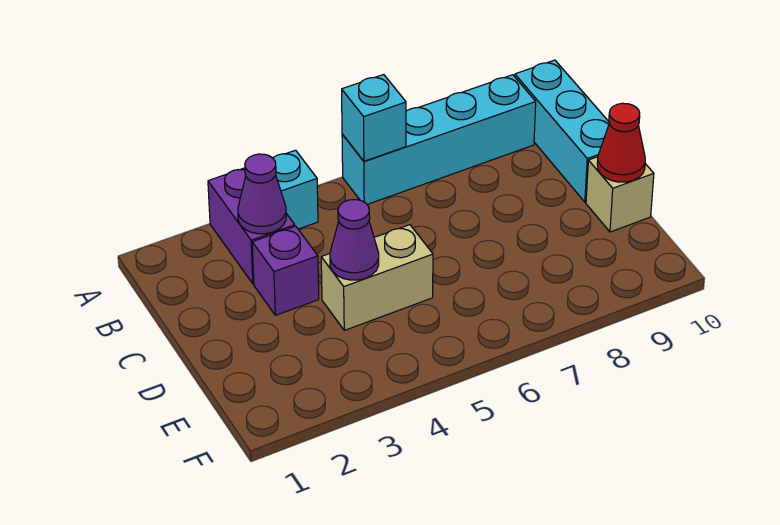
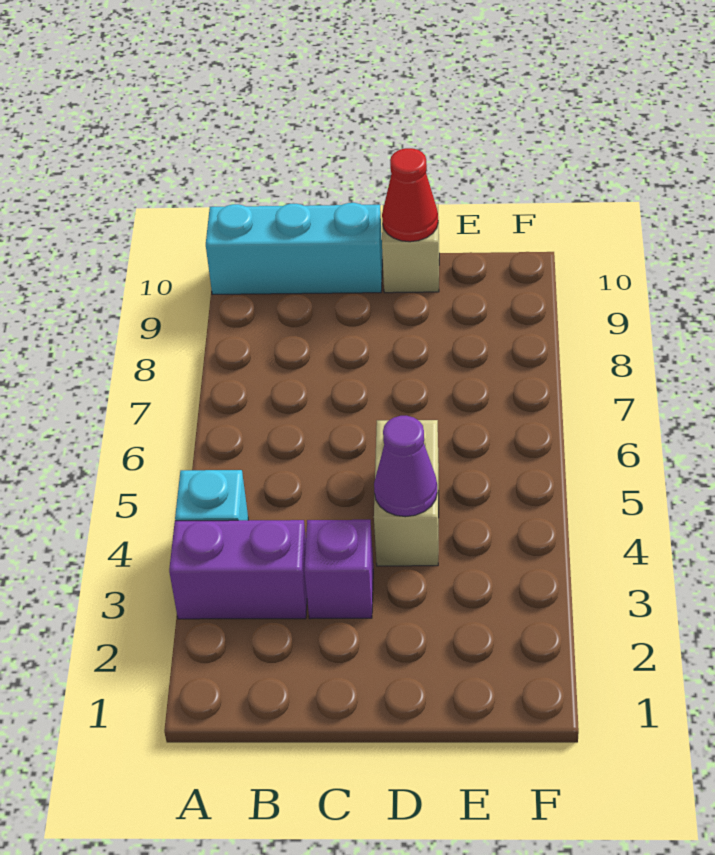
cyan brick A6:A9 level 1 -> none
cyan brick A6 level 2 -> none
purple cone B3 level 2 -> none

